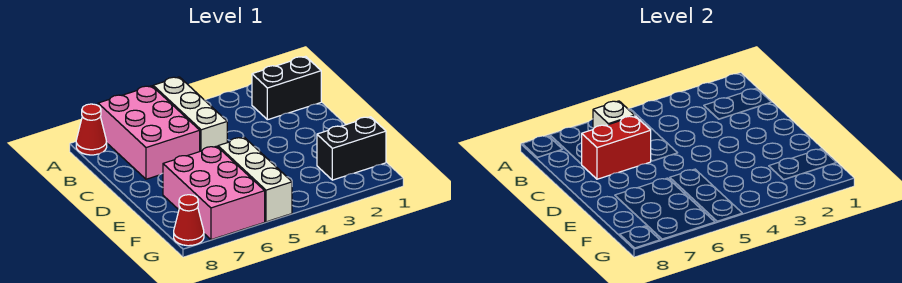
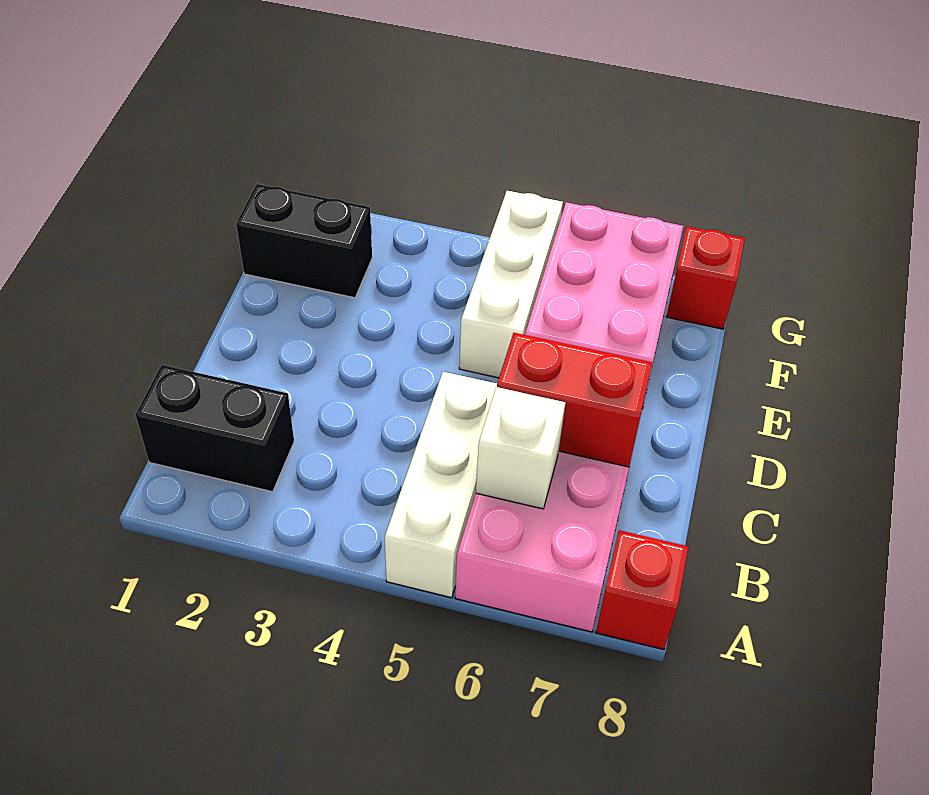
red cone A8 level 1 -> red brick A8 level 1
red cone G8 level 1 -> red brick G8 level 1

